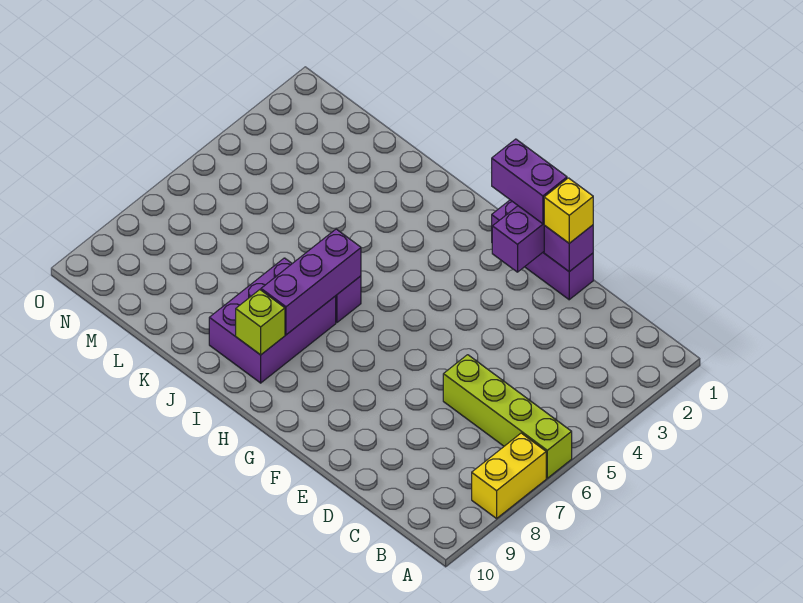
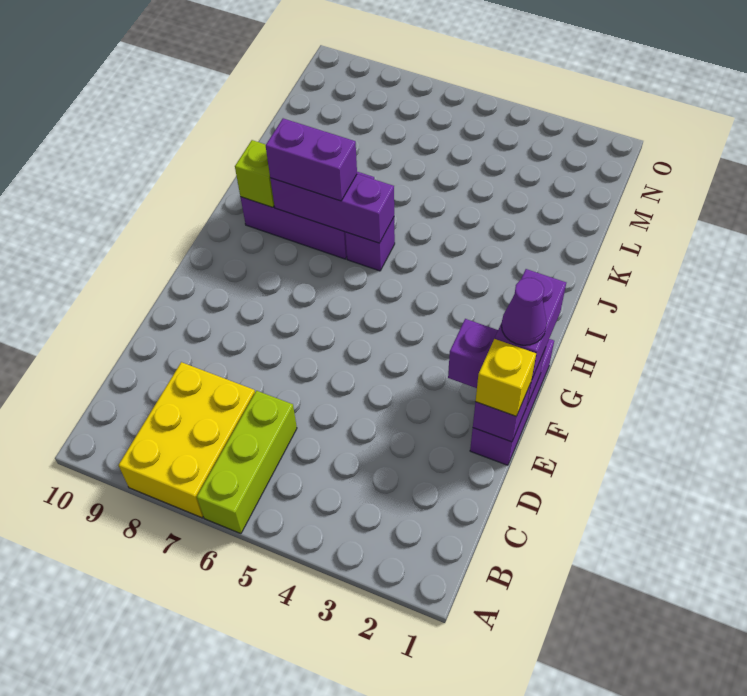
lime brick A6:D6 level 1 -> lime brick A6:C6 level 1
yellow brick A7:A8 level 1 -> yellow brick A7:C8 level 1
none -> purple cone F1 level 4
none -> purple brick I7:I8 level 3

